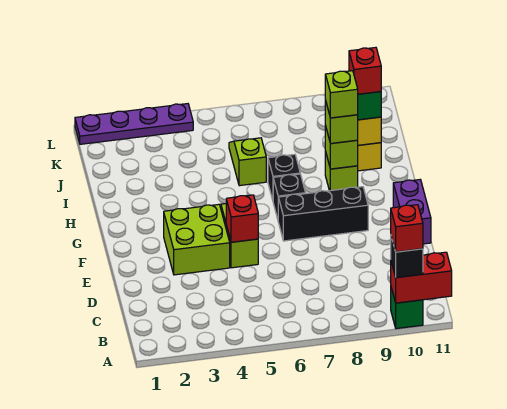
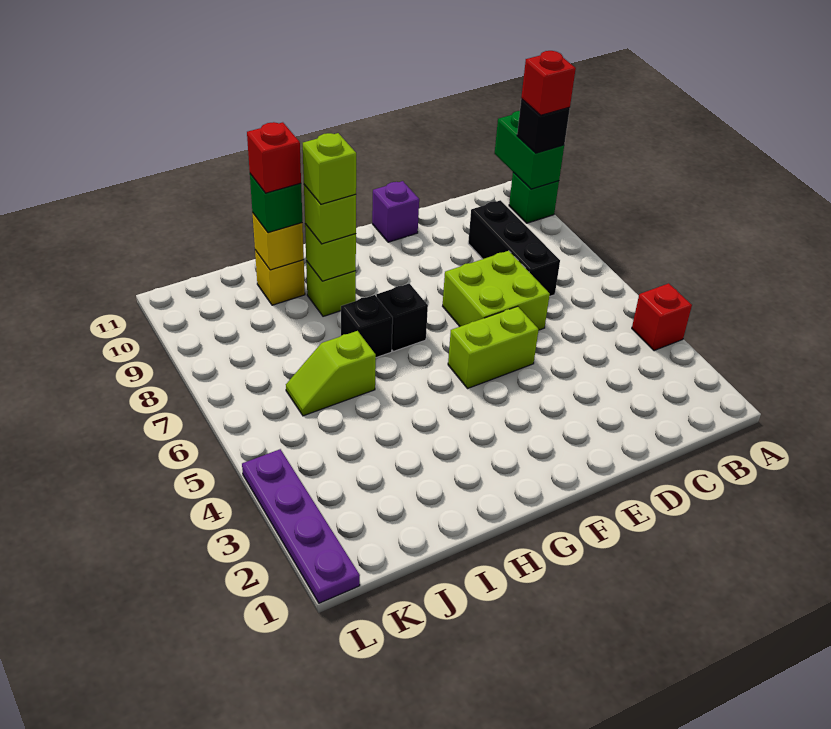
red brick A10:A11 level 2 -> green brick A10:A11 level 2
lime brick E3:F4 level 1 -> lime brick D6:E7 level 1
red brick E5 level 2 -> red brick A4 level 1
purple brick E11:F11 level 1 -> purple brick E11 level 1
black brick F7:F9 level 1 -> black brick C7:C9 level 1

